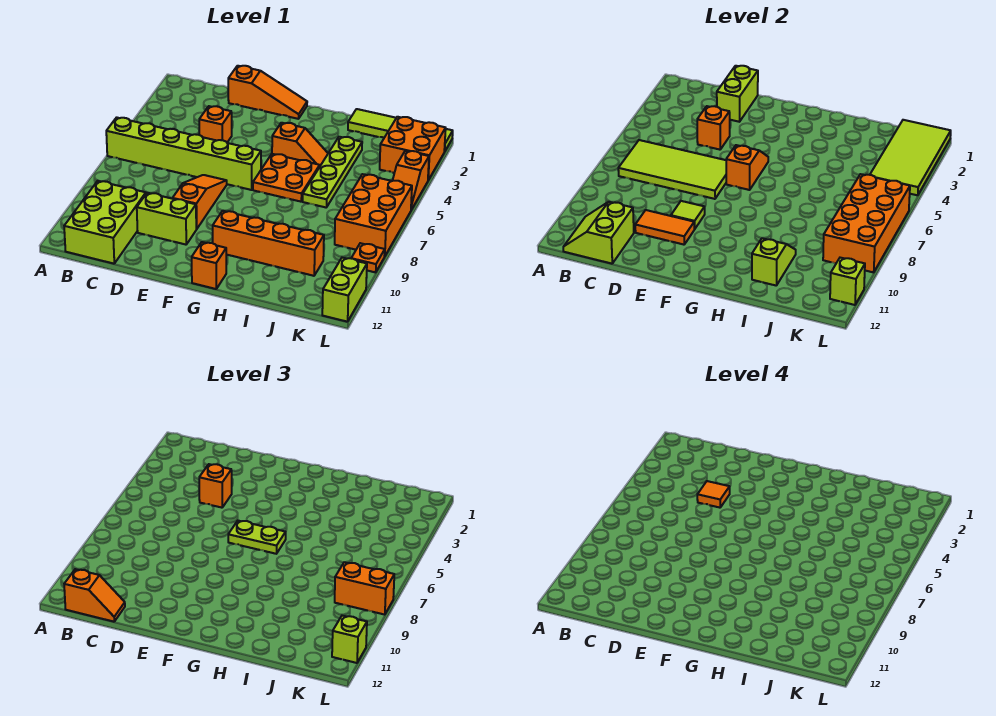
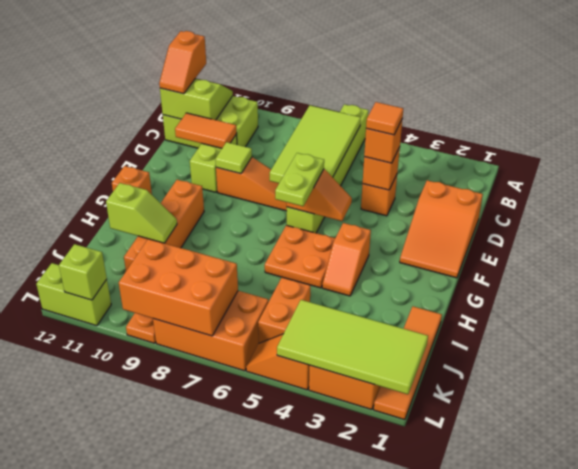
orange slope D1:F1 level 1 top D -> orange slope D1:F2 level 1 top D
lime brick D1:D2 level 2 -> none
orange tile D10:E10 level 2 -> orange tile D10:D11 level 2
lime tile I1:L1 level 1 -> orange tile I1:L1 level 1
lime plate I3:I6 level 1 -> none
orange brick K6:L9 level 2 -> orange brick K7:L9 level 2
orange brick K8:L8 level 3 -> orange brick J5:K5 level 1
lime brick L11 level 3 -> none

